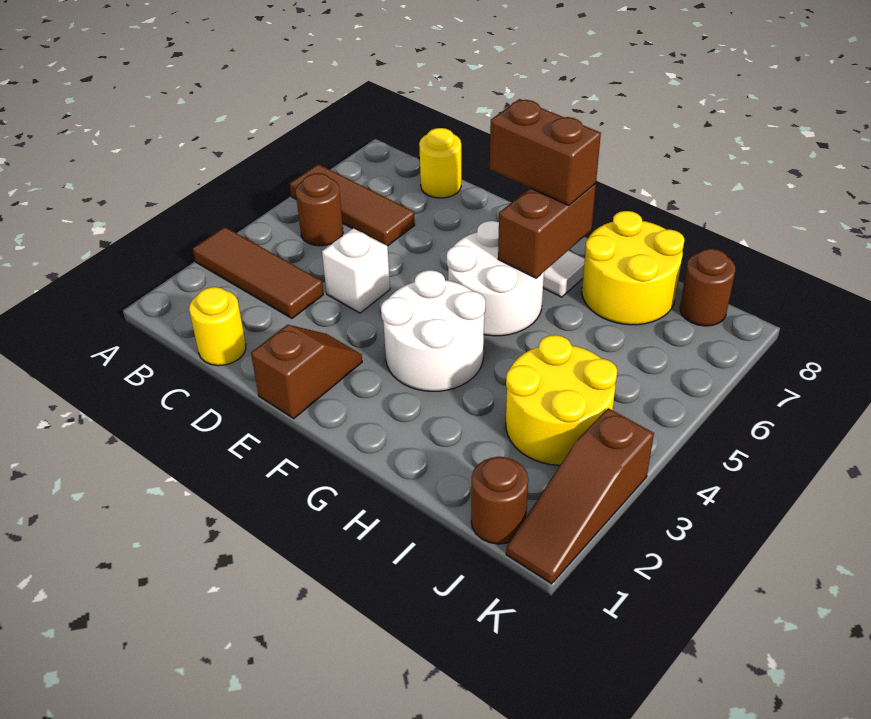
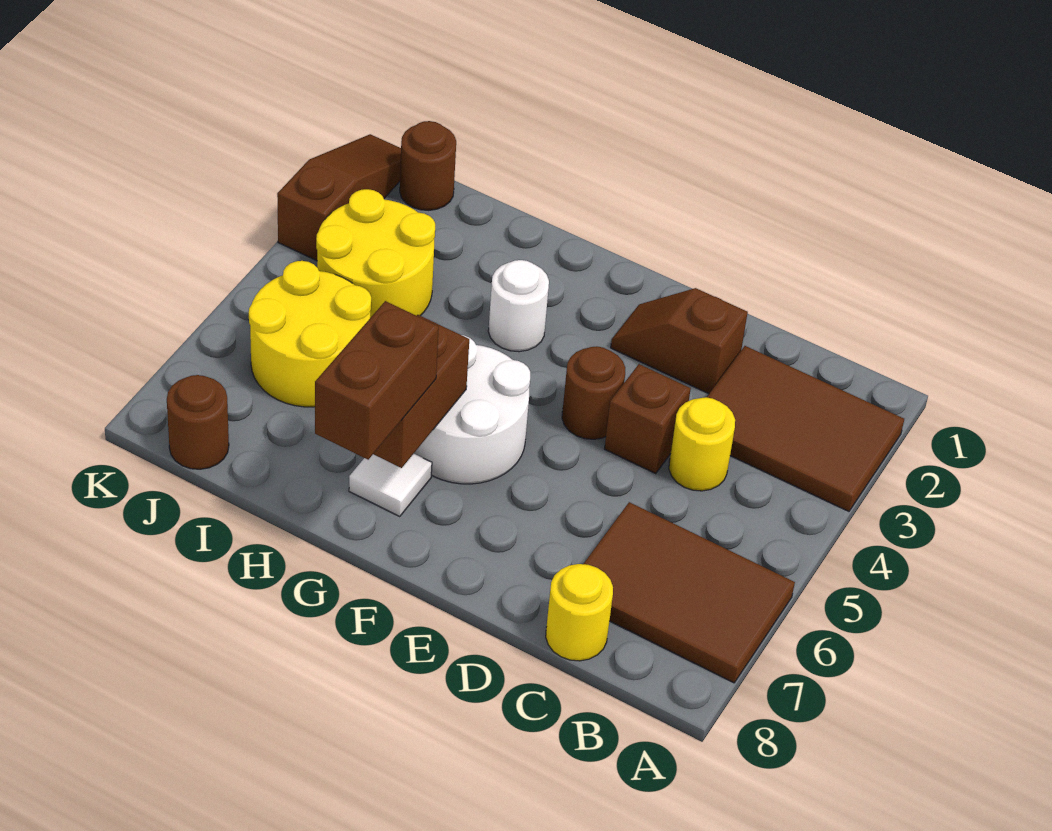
brown tile A3:C3 level 1 -> brown tile A2:C3 level 1
brown tile A6:C6 level 1 -> brown tile A6:C7 level 1
brown round brick B5 level 1 -> brown round brick E4 level 1
yellow round brick C1 level 1 -> yellow round brick C4 level 1
white brick D4 level 1 -> brown brick D4 level 1
brown slope E1:E2 level 1 top 1 -> brown slope D2:E2 level 1 top D
white round brick F3:G4 level 1 -> white round brick G3 level 1
brown brick F7:G7 level 3 -> brown brick G7:G8 level 3
yellow round brick H7:I8 level 1 -> yellow round brick I5:J6 level 1

